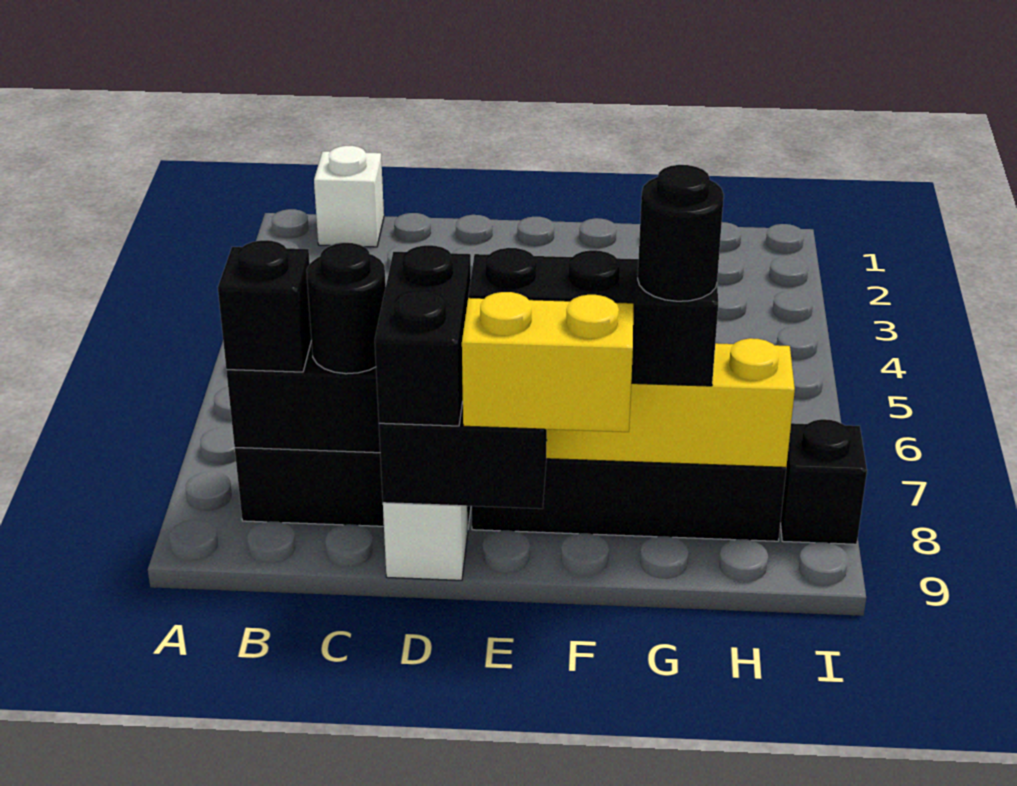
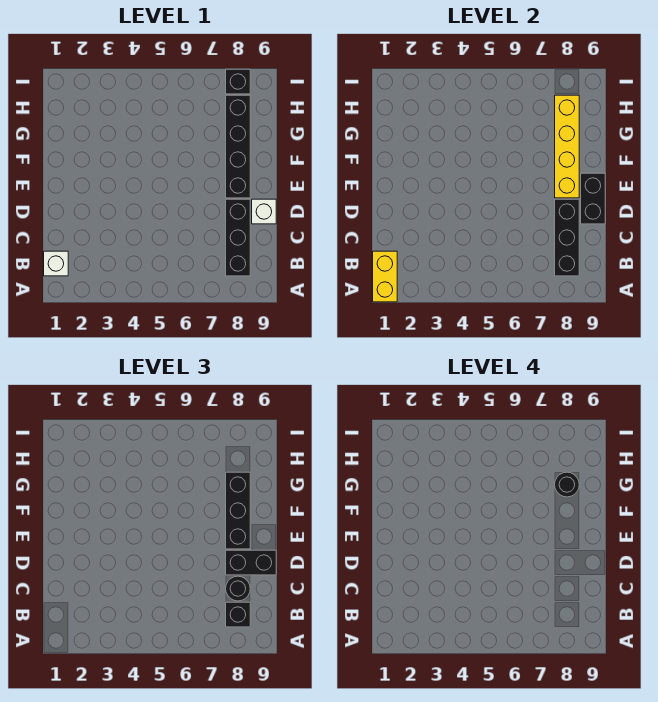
yellow brick E9:F9 level 3 -> yellow brick A1:B1 level 2

